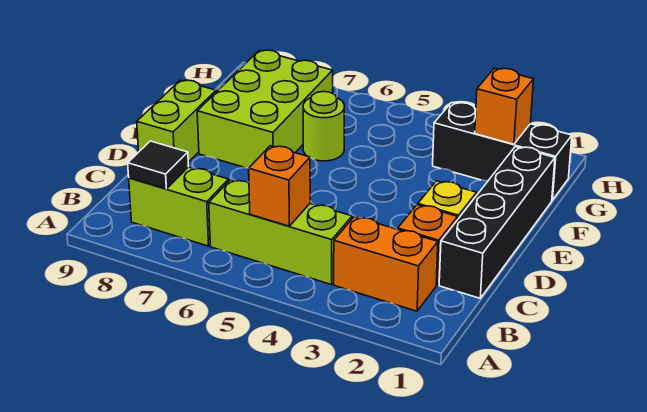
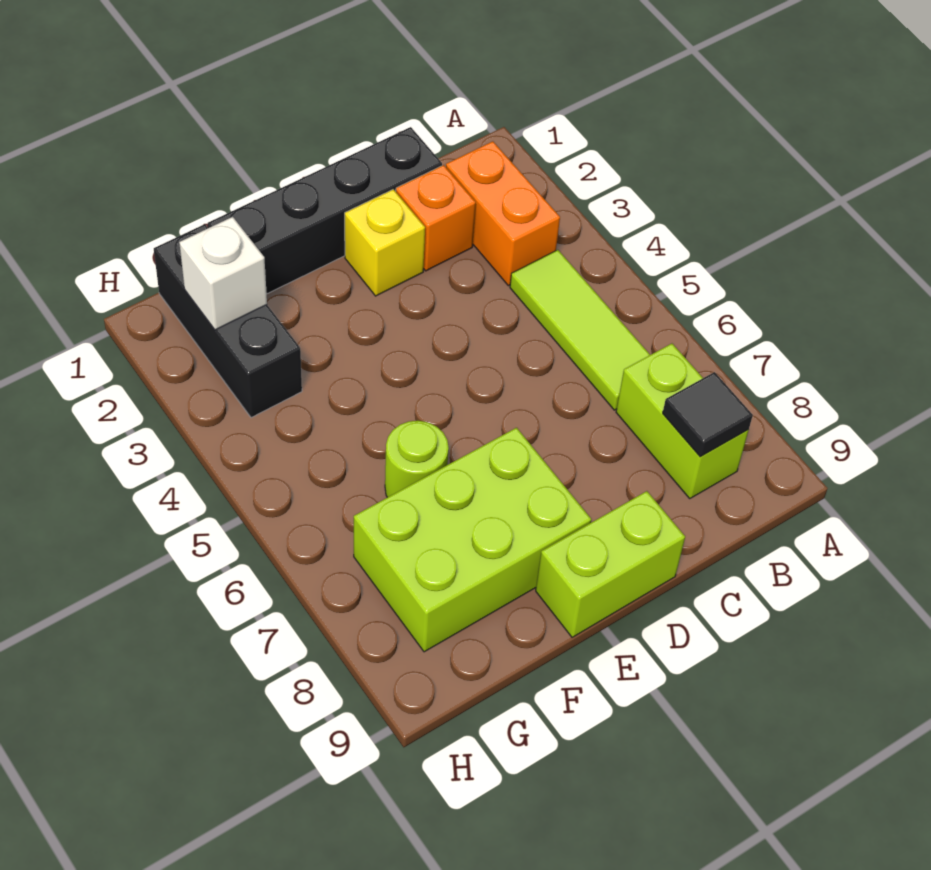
lime brick B4:B6 level 1 -> lime tile B4:B6 level 1
orange brick B5 level 2 -> none
orange brick G2 level 2 -> white brick G2 level 2

